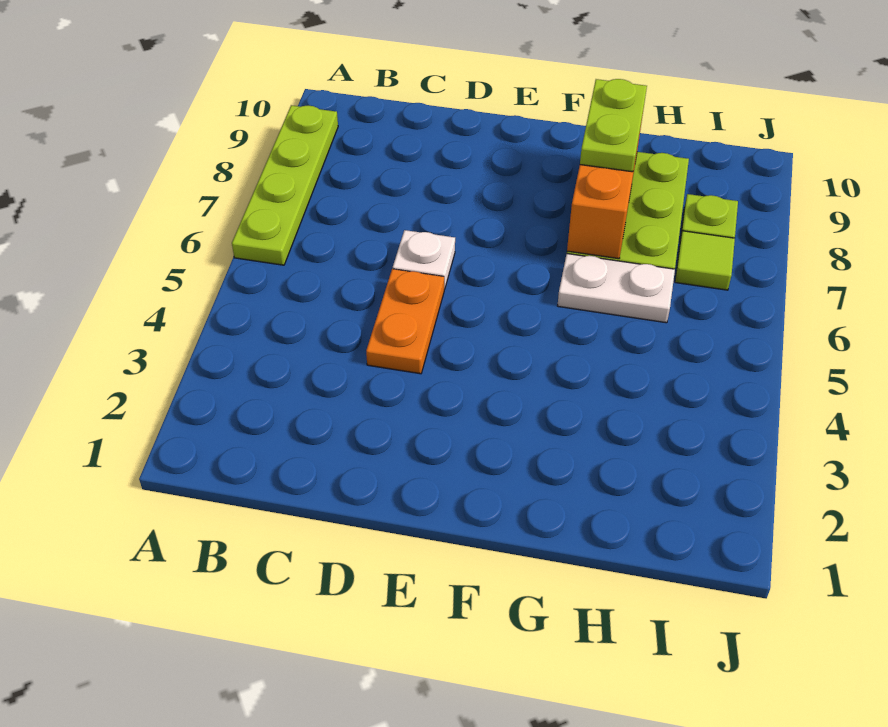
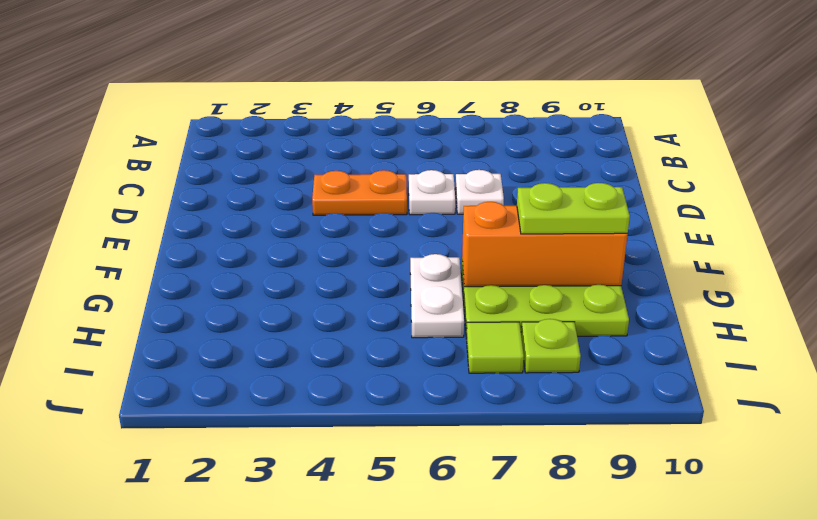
lime plate A6:A9 level 1 -> none
none -> white plate D7 level 1

